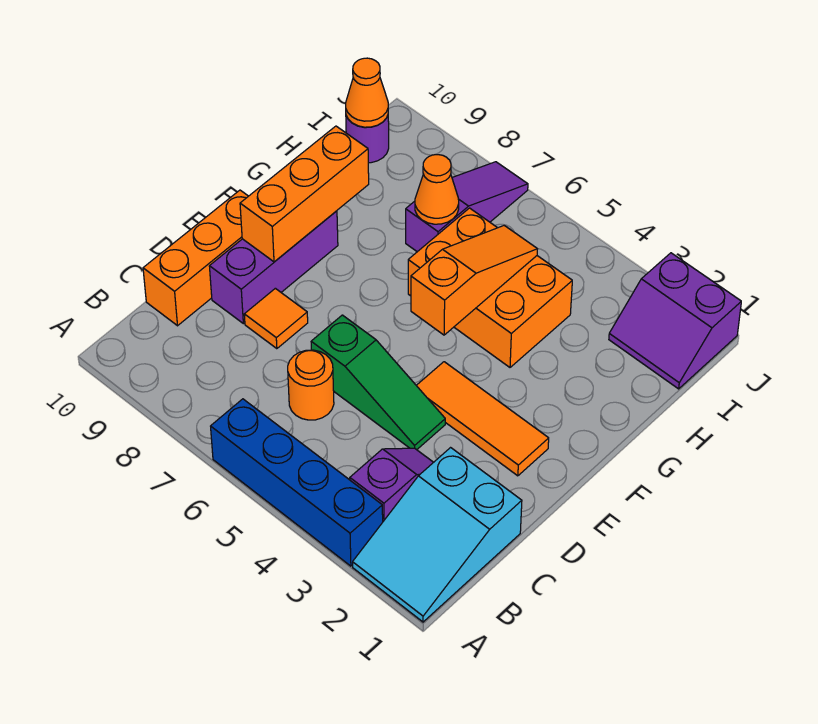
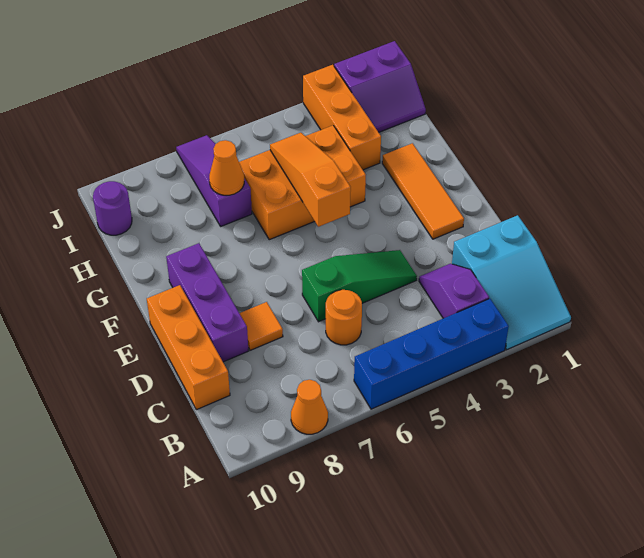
orange tile E2:E4 level 1 -> orange tile E2:G2 level 1
orange brick E9:G9 level 2 -> orange brick H3:J3 level 1
orange cone I10 level 2 -> orange cone A8 level 1

